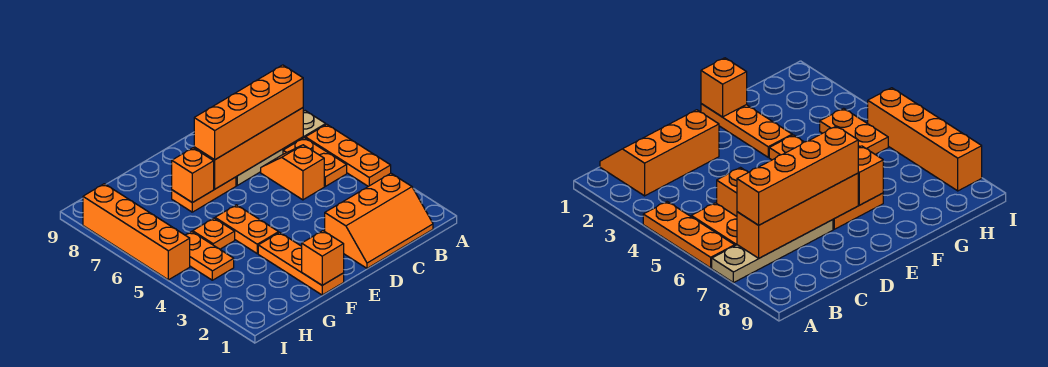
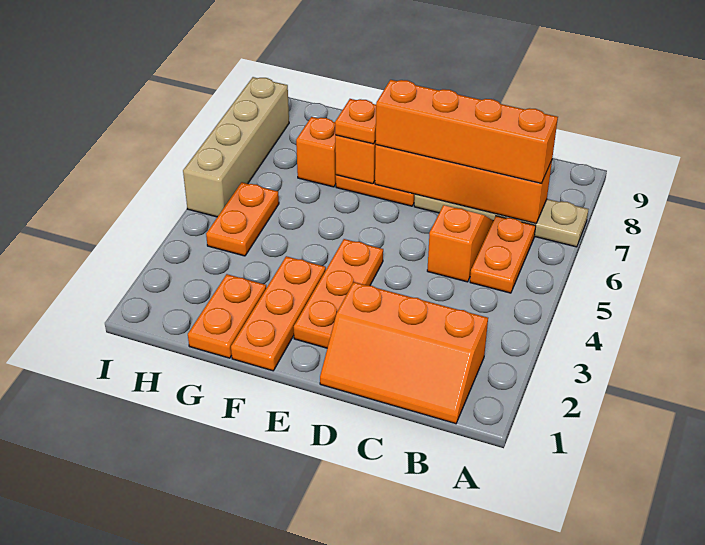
orange plate A4:A6 level 1 -> orange plate E2:E4 level 1
orange brick F1 level 2 -> orange brick G7 level 1
orange plate F4:F5 level 1 -> orange plate G1:G2 level 1
orange plate G5 level 1 -> orange plate F7 level 3
orange brick I5:I8 level 1 -> tan brick I5:I8 level 1

